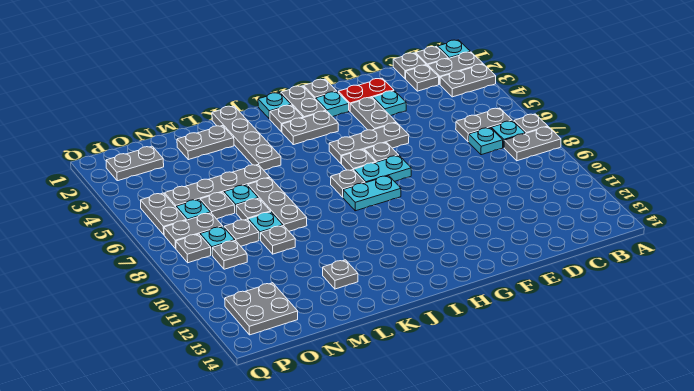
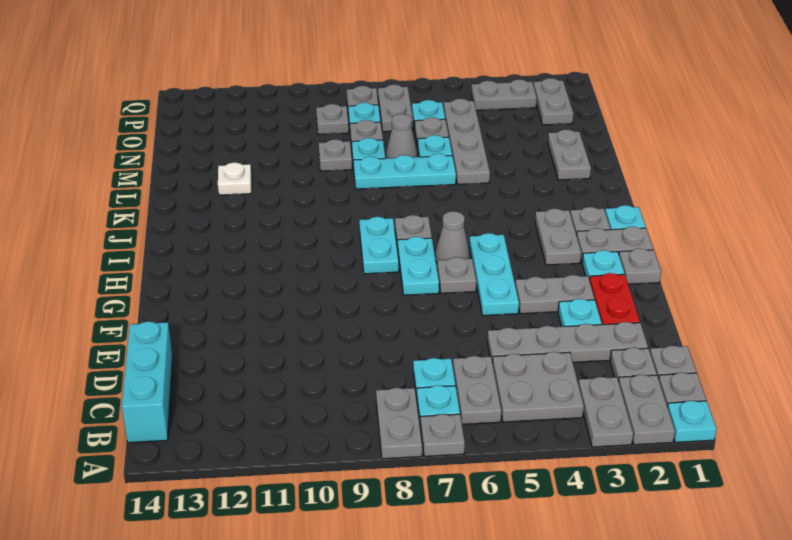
none -> cyan brick B14:D14 level 1
grey plate F5:H5 level 1 -> cyan plate F5:H5 level 1
grey plate H6 level 1 -> grey cone H6 level 1
grey plate K1:K4 level 1 -> grey plate D2:D5 level 1
grey plate L6:L8 level 1 -> cyan plate L6:L8 level 1
grey plate L12 level 1 -> white plate L12 level 1
grey plate M7 level 1 -> grey cone M7 level 1
grey plate O12:P13 level 1 -> grey plate B4:C5 level 1
grey plate P5:P6 level 1 -> grey plate P3:P4 level 1

